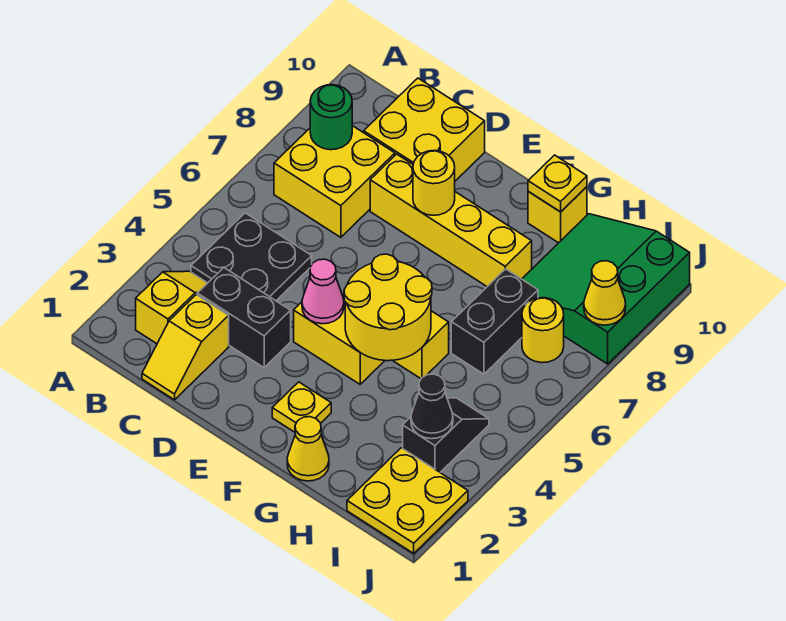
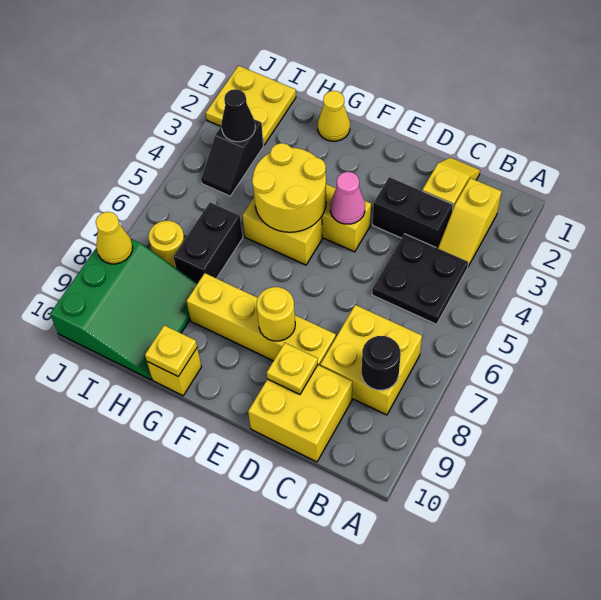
green round brick B8 level 2 -> black round brick B8 level 2
yellow plate F2 level 1 -> yellow plate D9 level 2

